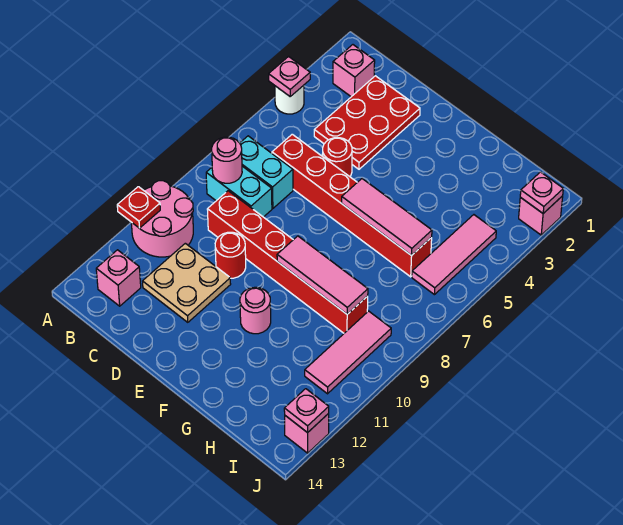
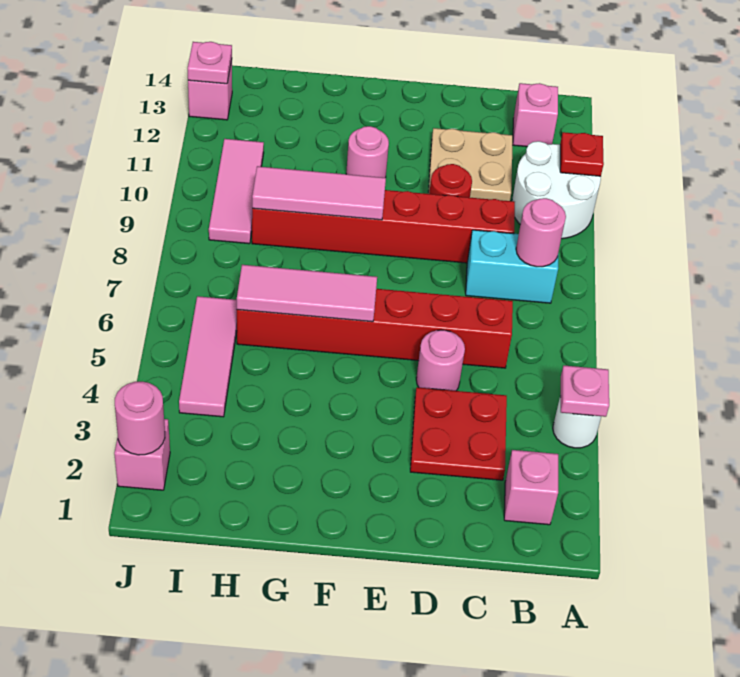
pink round brick A10:B11 level 1 -> white round brick A10:B11 level 1
cyan brick B7:C7 level 1 -> none
red plate C2:D4 level 1 -> red plate C3:D4 level 1
red round brick D5 level 1 -> pink round brick D5 level 1
pink plate J2 level 2 -> pink round brick J2 level 2

